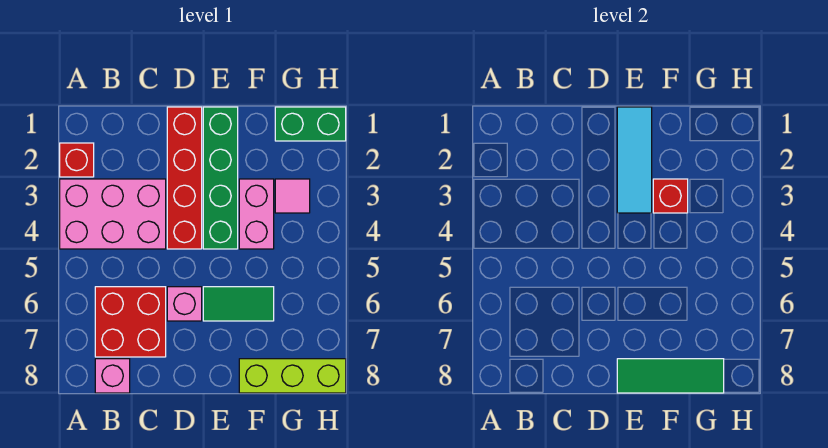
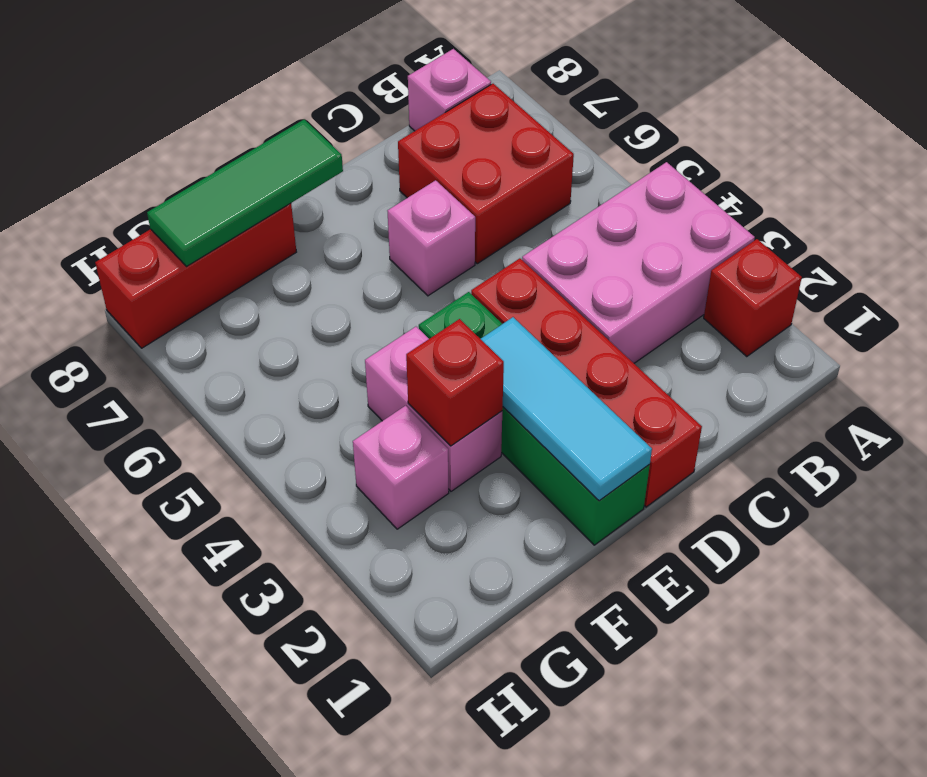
green tile E6:F6 level 1 -> none
lime brick F8:H8 level 1 -> red brick F8:H8 level 1
green brick G1:H1 level 1 -> none
pink tile G3 level 1 -> pink brick G3 level 1

